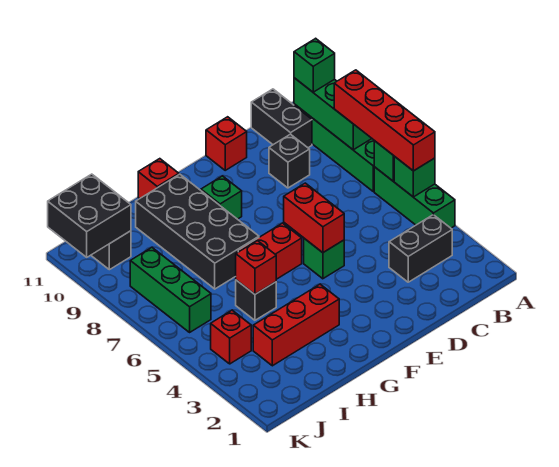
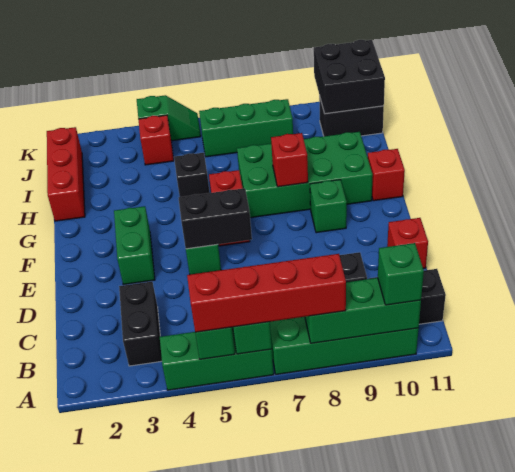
none -> green brick E3:F3 level 1
red brick E5:E6 level 2 -> black brick E5:E6 level 2
red brick G3:I3 level 1 -> red brick H1:J1 level 1
black brick G7:H10 level 1 -> green brick G7:H10 level 1
red brick H5 level 2 -> red brick G8 level 2
none -> green slope K4:K5 level 1 top 4

